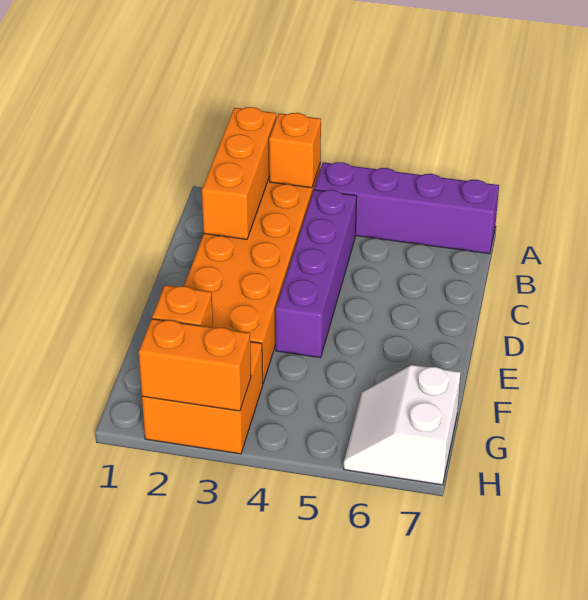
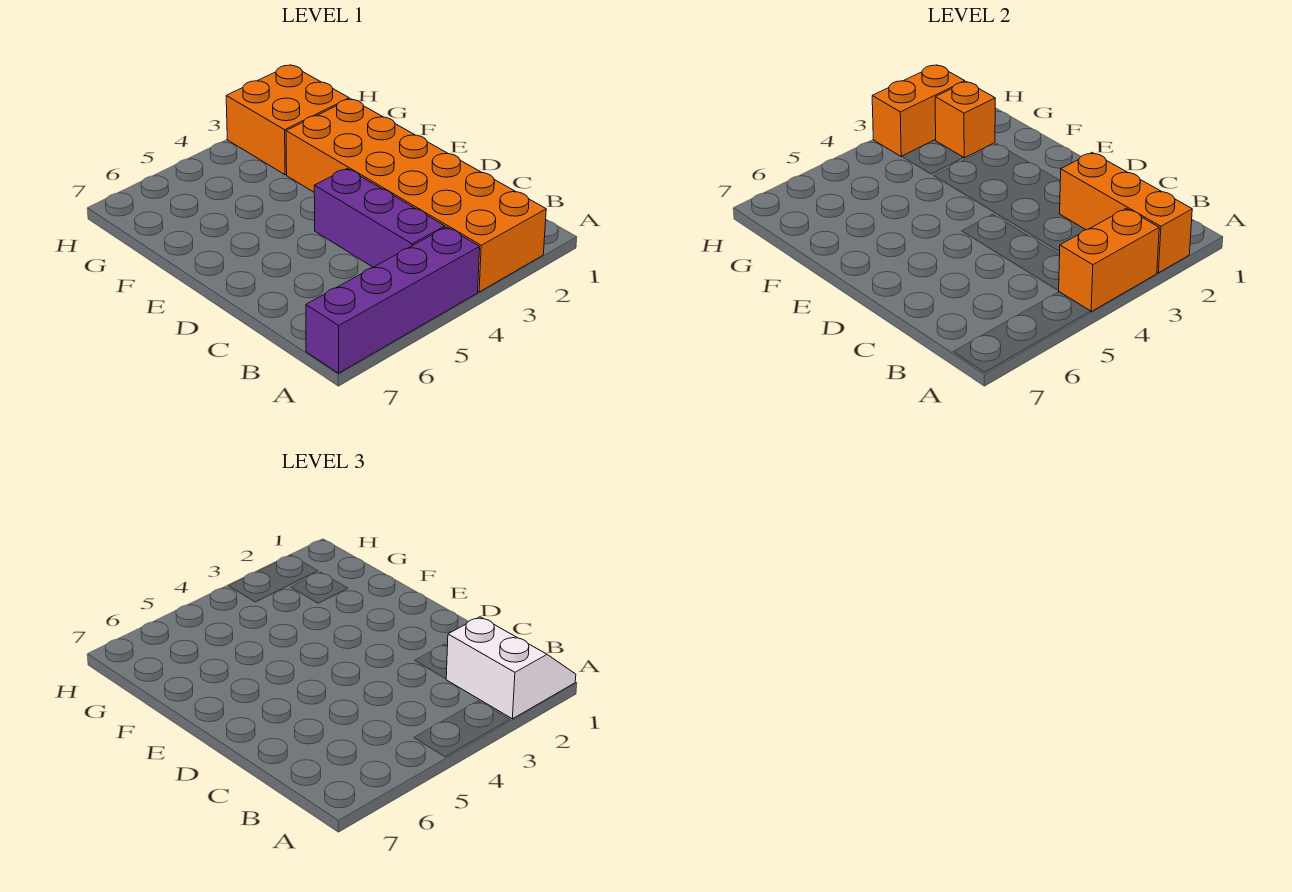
orange brick A3 level 2 -> orange brick A3:A4 level 2
purple brick B4:E4 level 1 -> purple brick B4:D4 level 1
white slope G6:H7 level 1 top 7 -> white slope A1:B2 level 3 top 2

